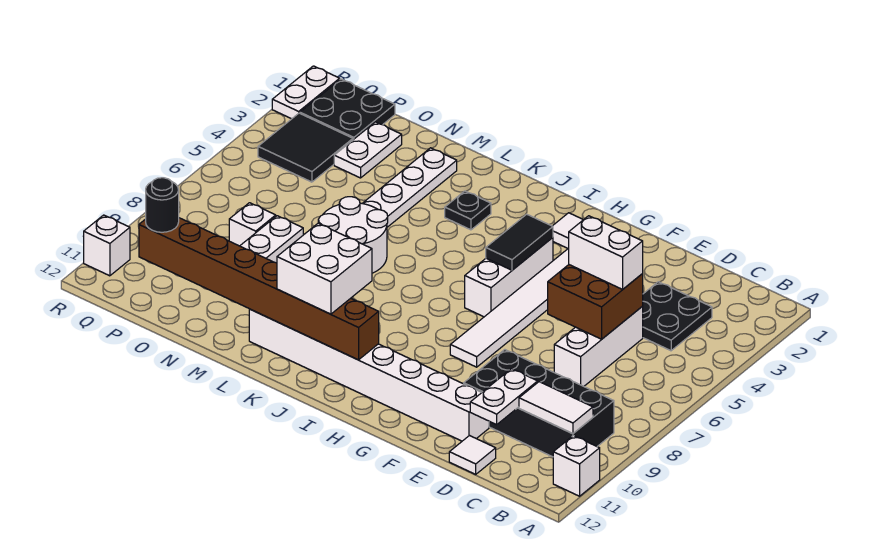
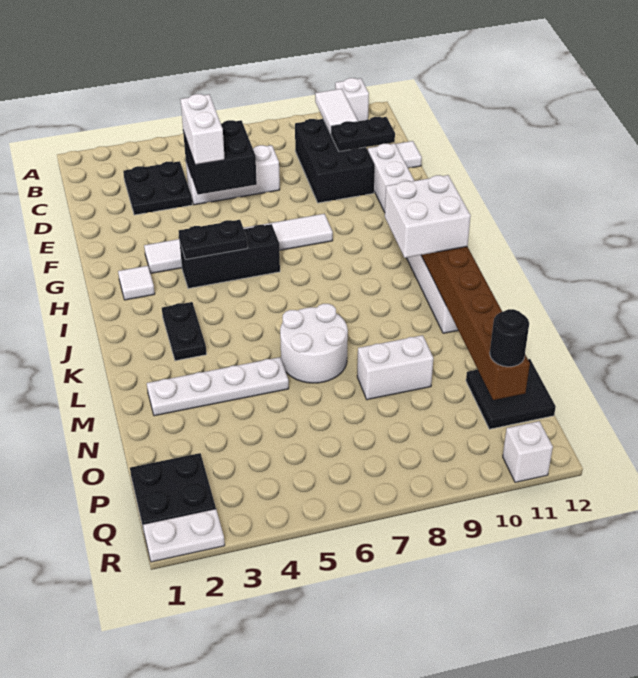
black brick B9:E10 level 1 -> black brick C9:E10 level 1
brown brick D5:E6 level 2 -> black brick D5:E6 level 2
white plate D10:D11 level 2 -> black plate D10:D11 level 2
white brick H4:H6 level 1 -> black brick H4:H6 level 1
black tile H4:H5 level 2 -> black plate H4:H5 level 2
black plate K3 level 1 -> black plate J3:K3 level 1
white plate O2:O3 level 1 -> none
white brick O8 level 1 -> none
black tile P3:Q4 level 1 -> black tile O11:P12 level 1

